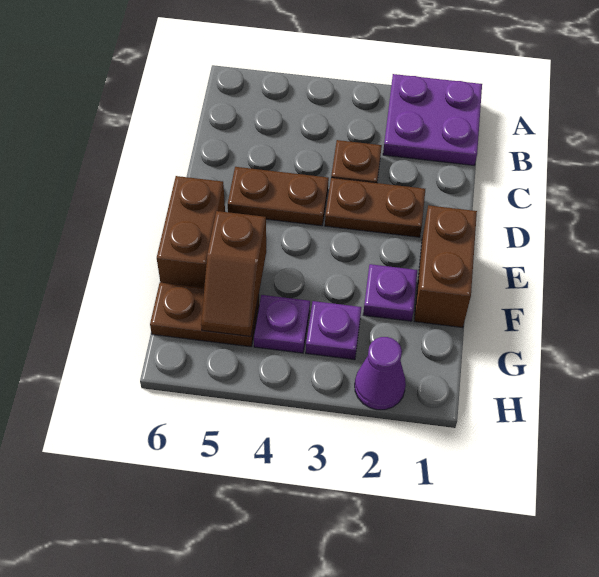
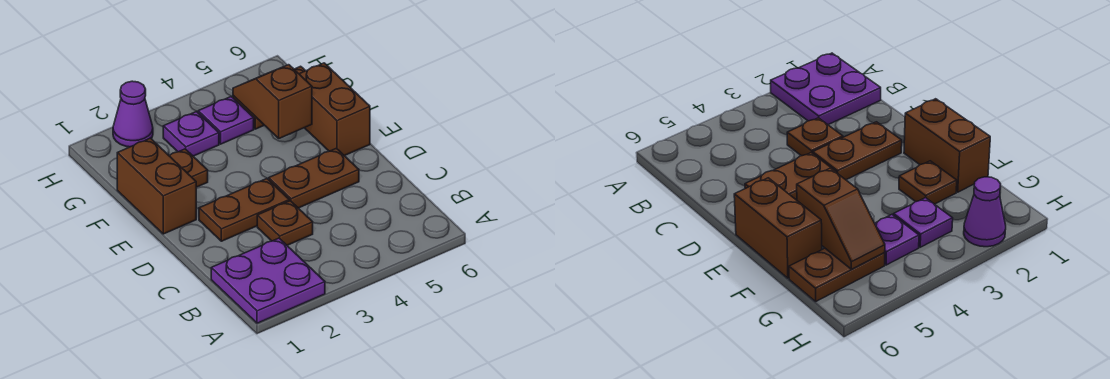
purple plate F2 level 1 -> brown plate F2 level 1

